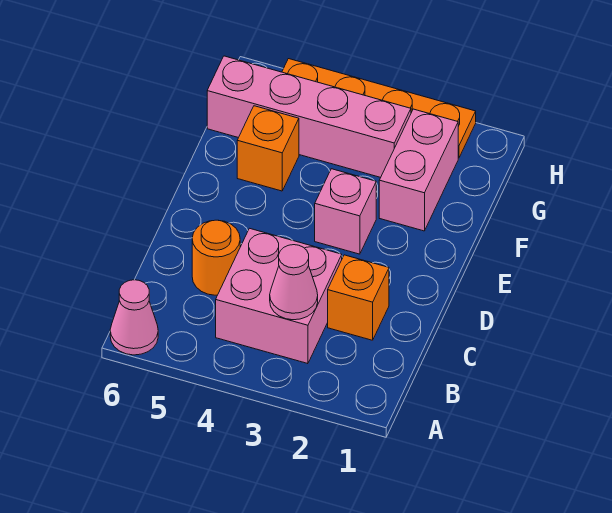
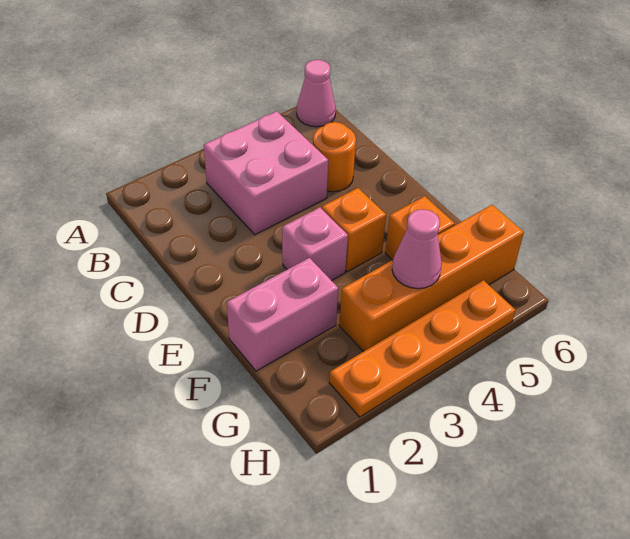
pink cone B3 level 2 -> pink cone G4 level 2
orange brick C2 level 1 -> orange brick E4 level 1
pink brick F2:G2 level 1 -> pink brick F1:F2 level 1
pink brick G3:G6 level 1 -> orange brick G3:G6 level 1

